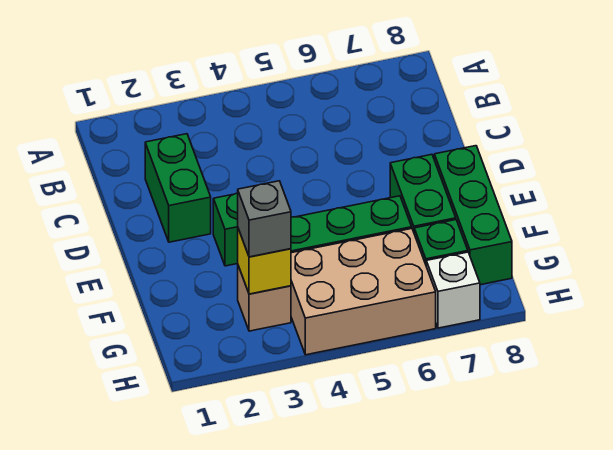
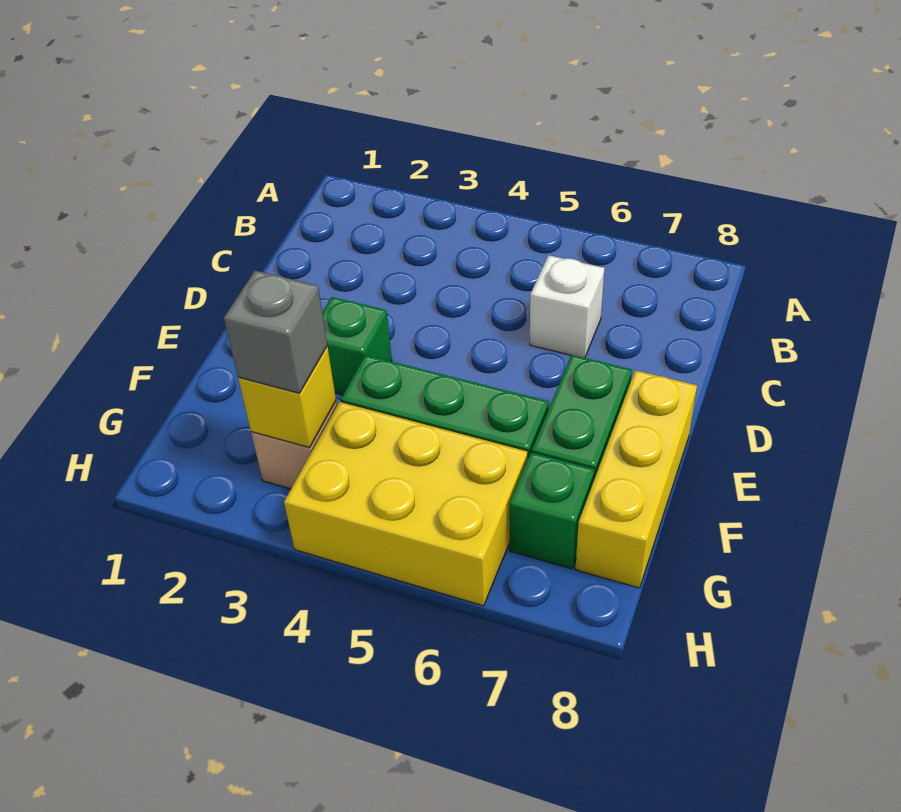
green brick C2:D2 level 1 -> none
green brick E8:G8 level 1 -> yellow brick E8:G8 level 1
tan brick G4:H6 level 1 -> yellow brick G4:H6 level 1
white brick H7 level 1 -> white brick C6 level 1

